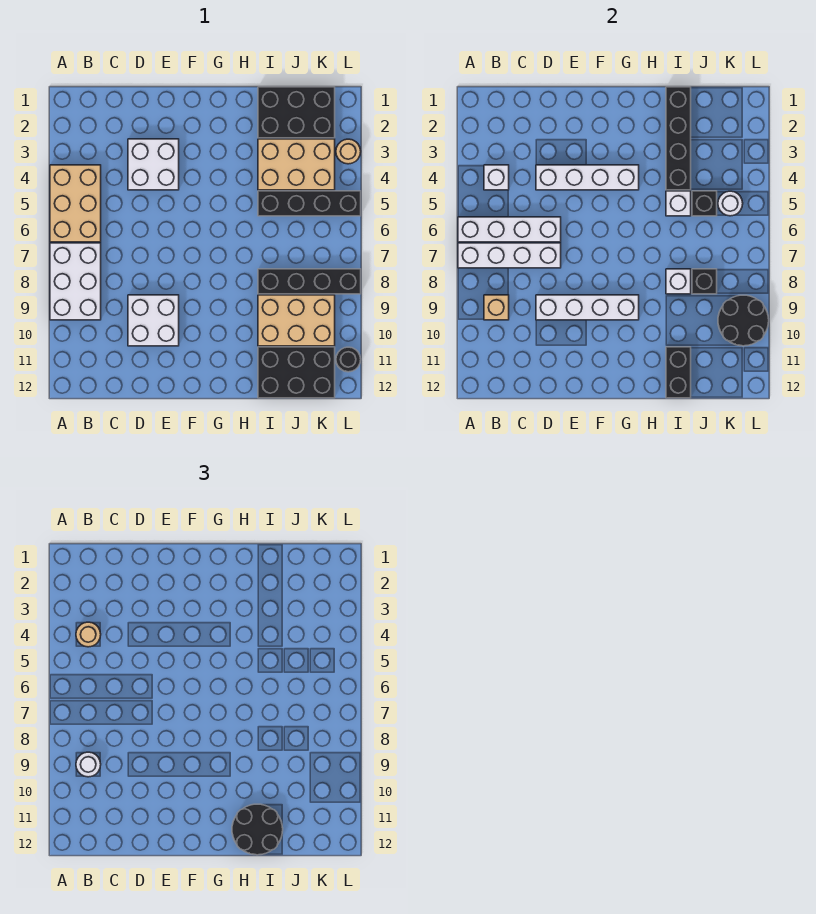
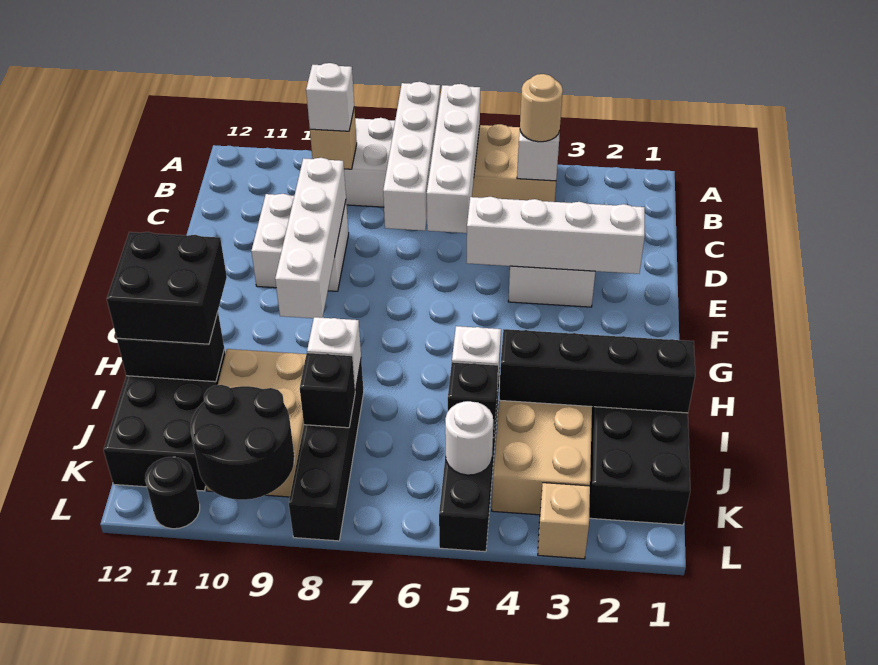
white round brick B9 level 3 -> white brick B9 level 3
white brick D4:G4 level 2 -> white brick E2:E5 level 2
black round brick H11:I12 level 3 -> black brick H11:I12 level 3
tan round brick L3 level 1 -> tan brick L3 level 1

